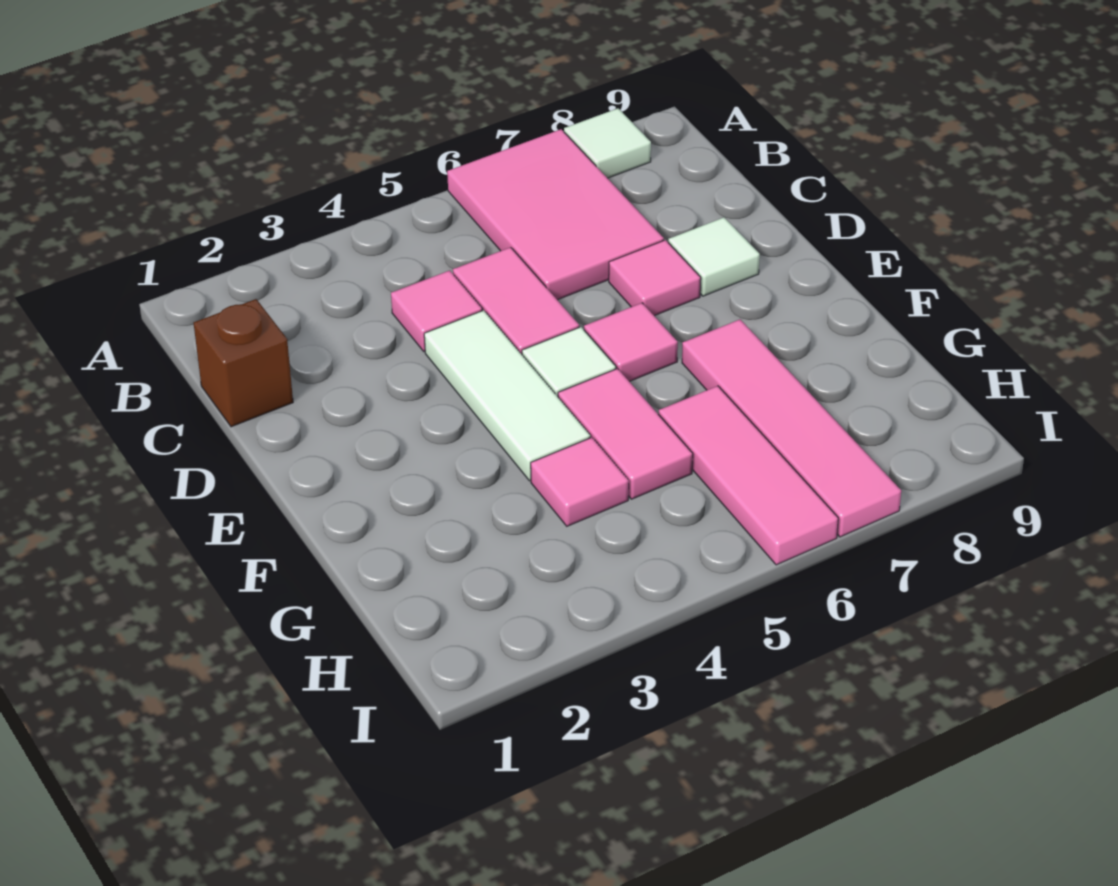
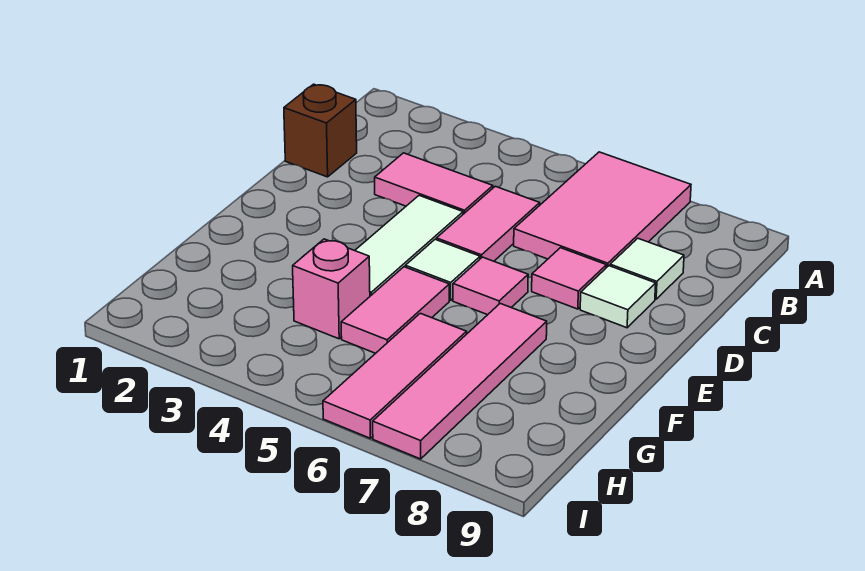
white tile A8 level 1 -> white tile C8 level 1
pink tile C4 level 1 -> pink tile C3:C4 level 1
pink tile G4 level 1 -> pink brick G4 level 1

